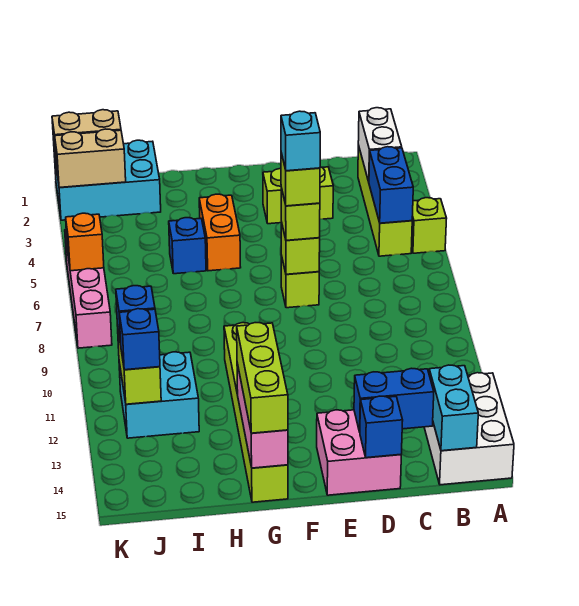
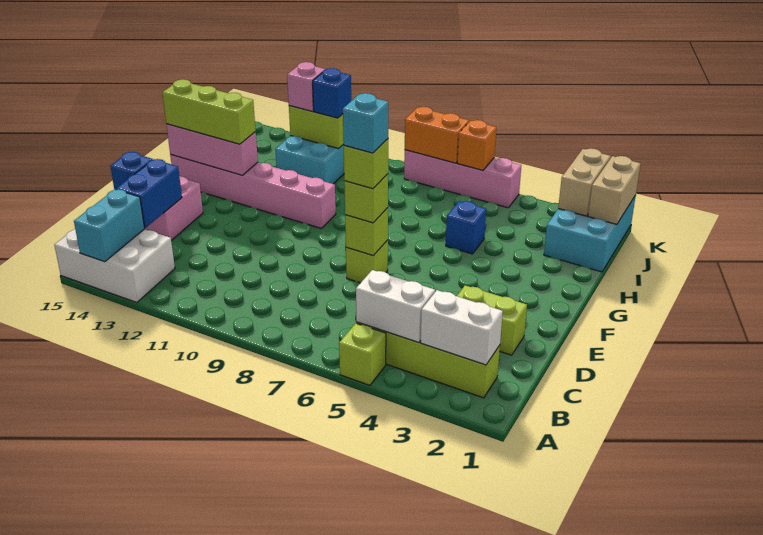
blue brick B4:B5 level 2 -> white brick B4:B5 level 2
cyan brick B14:B15 level 2 -> cyan brick A14:B14 level 2
lime brick D3:E3 level 1 -> lime brick D2:D3 level 1
orange brick G4:G5 level 1 -> orange brick K7:K8 level 2
lime brick G10:G15 level 1 -> pink brick G10:G15 level 1
blue brick J12 level 3 -> pink brick J12 level 3

